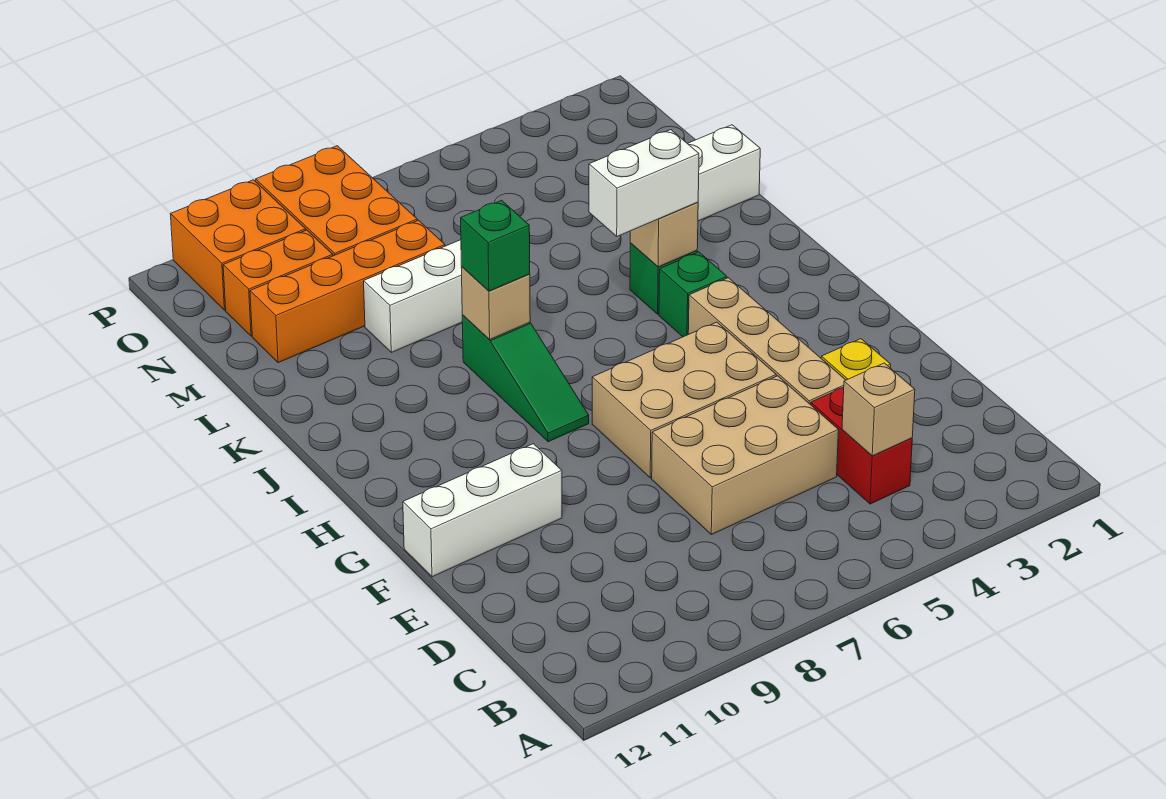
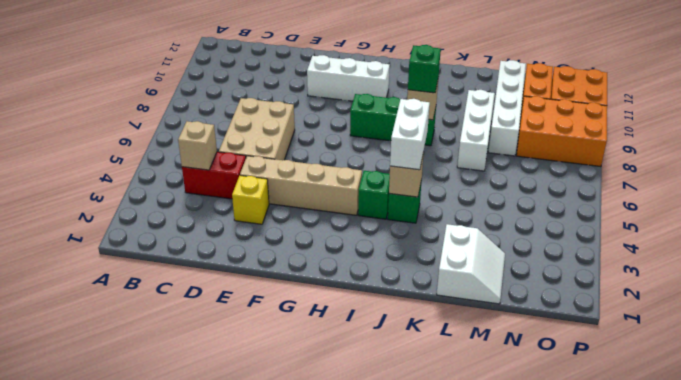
tan brick F5:G7 level 1 -> none
white brick F10:F12 level 1 -> white brick F10:H10 level 1
green slope H8:J8 level 1 top J -> green brick H8:J8 level 1
orange brick M8:M11 level 1 -> white brick M8:M11 level 1

